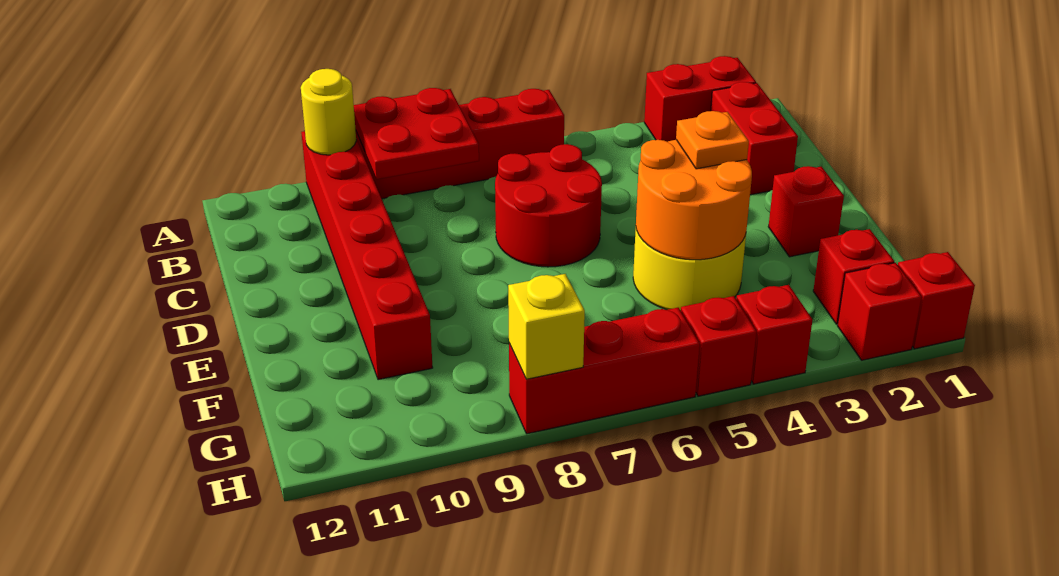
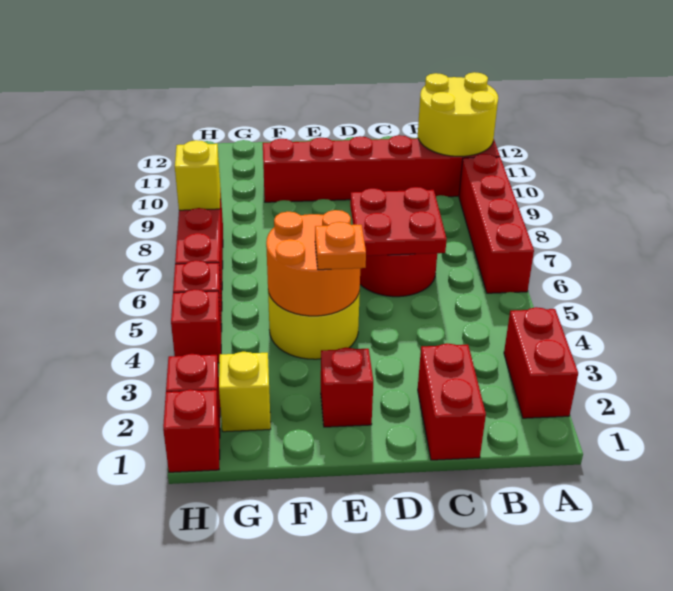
red plate A8:B9 level 2 -> red plate C6:D7 level 2
yellow round brick A10 level 2 -> yellow round brick A10:B11 level 2
red brick B2:C2 level 1 -> red brick C1:C2 level 1
red brick G2 level 1 -> yellow brick G2 level 1

